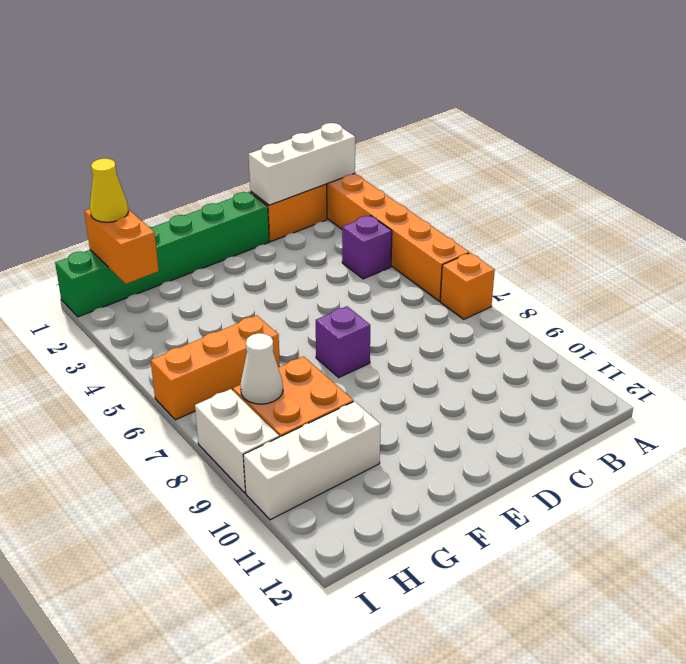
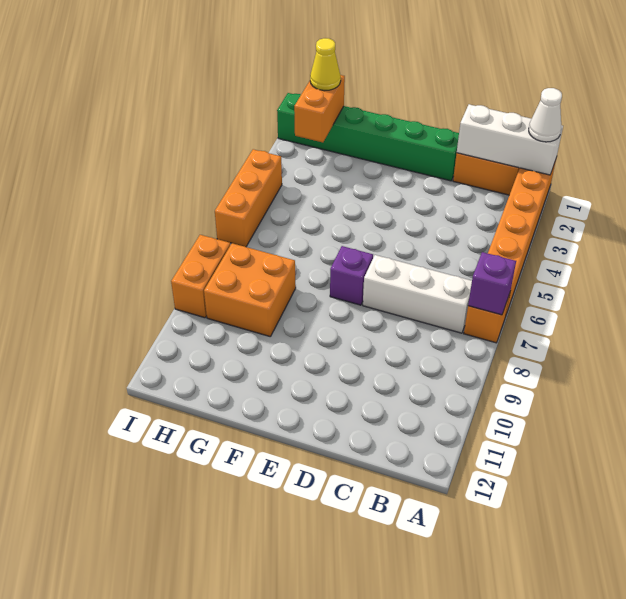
purple brick B4 level 1 -> purple brick A7 level 2
orange brick G6:I6 level 1 -> orange brick I4:I6 level 1
white brick G10:I10 level 1 -> white brick B7:D7 level 1
white cone H8 level 2 -> white cone A1 level 3
white brick I8:I9 level 1 -> orange brick I8:I9 level 1

